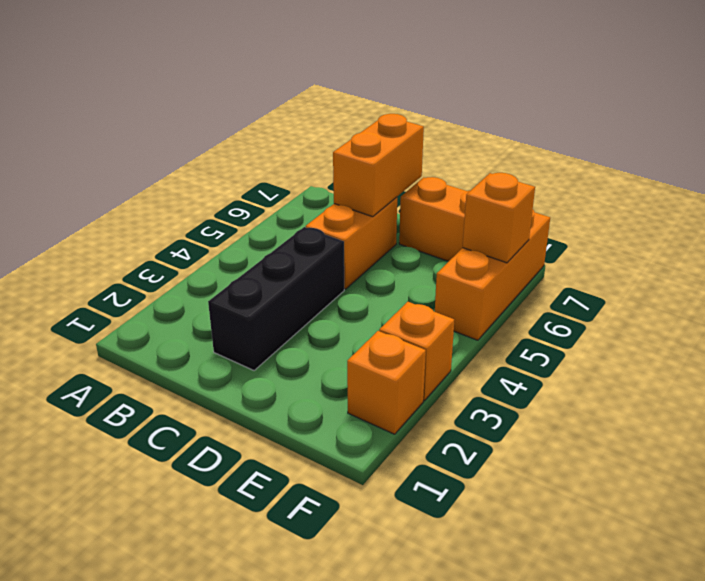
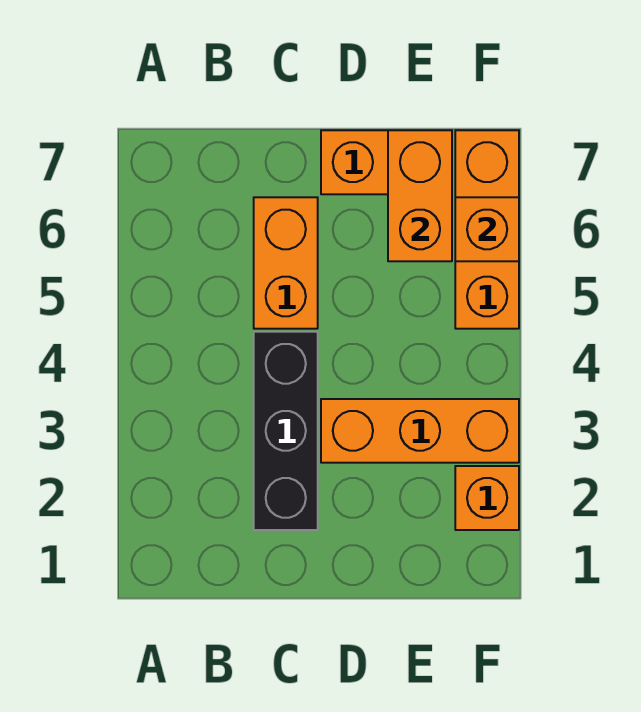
orange brick C6:C7 level 2 -> orange brick E6:E7 level 2
orange brick F3 level 1 -> orange brick D3:F3 level 1

